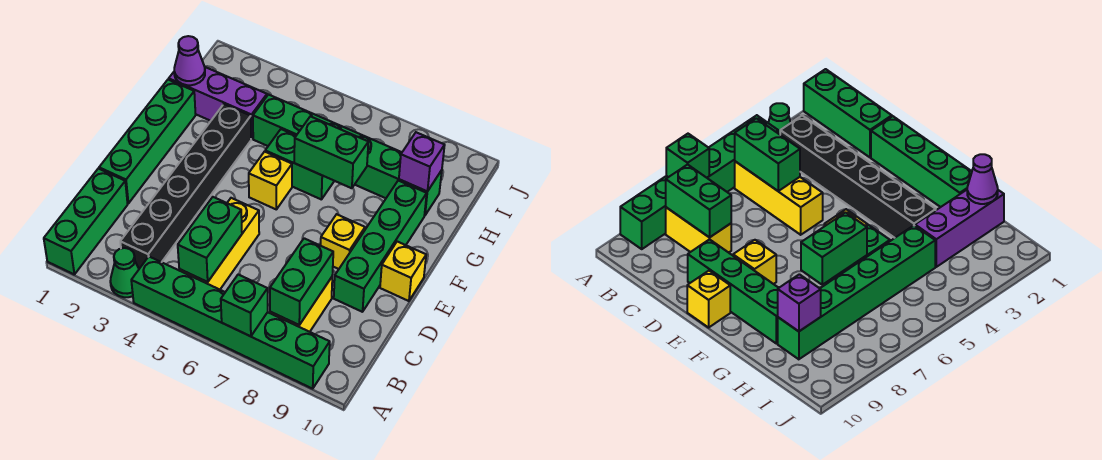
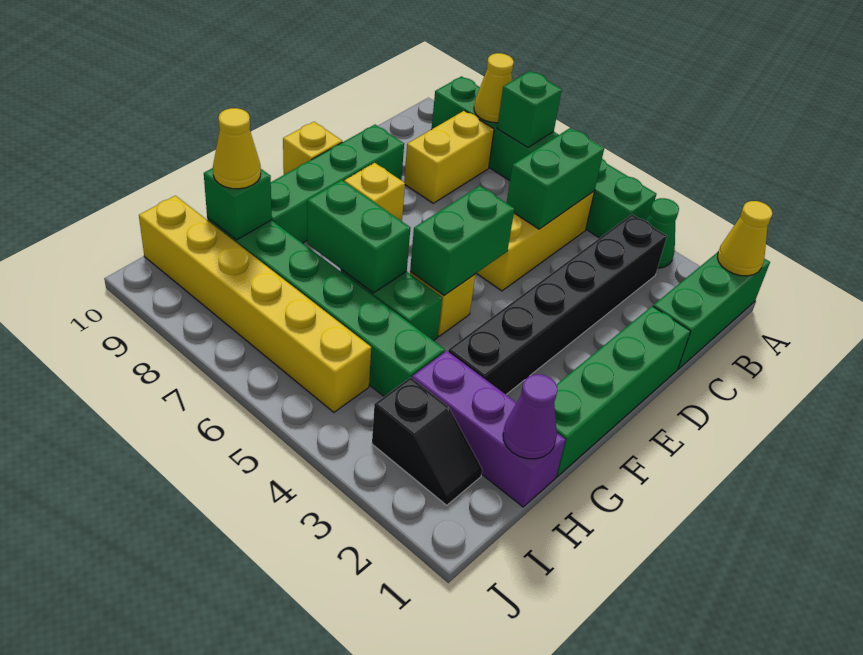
none -> yellow cone A1 level 2
none -> yellow cone A8 level 2
green brick B8:C8 level 2 -> green brick E5:F5 level 2
purple brick H9 level 2 -> green brick H9 level 2
none -> yellow cone H9 level 3
none -> black slope I2:I3 level 1 top 3
none -> yellow brick I5:I10 level 1

